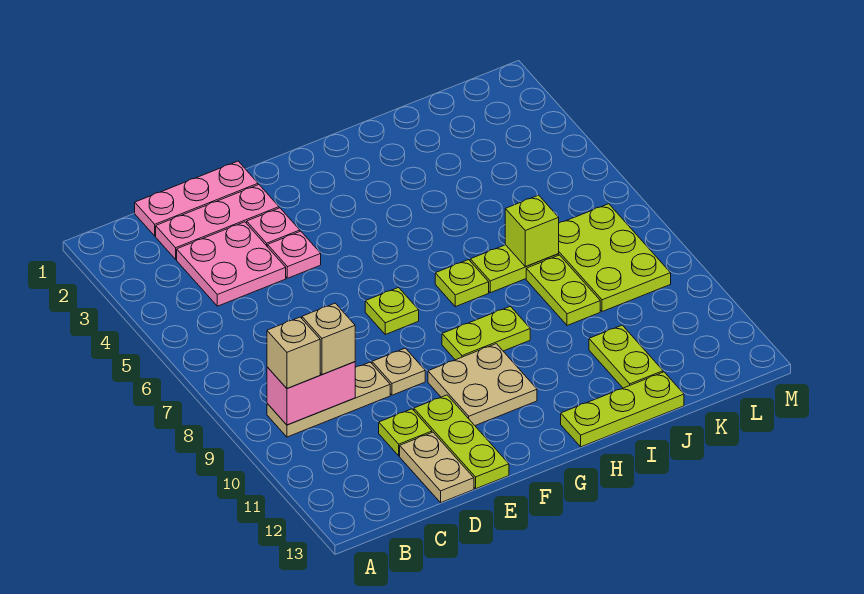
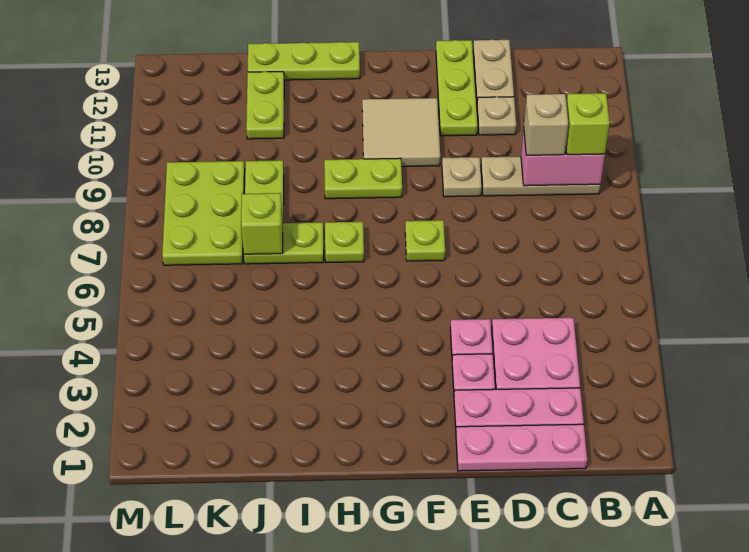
tan brick B9 level 3 -> lime brick B9 level 3
lime plate D11 level 1 -> tan plate D11 level 1
tan plate F10:G11 level 1 -> tan tile F10:G11 level 1

